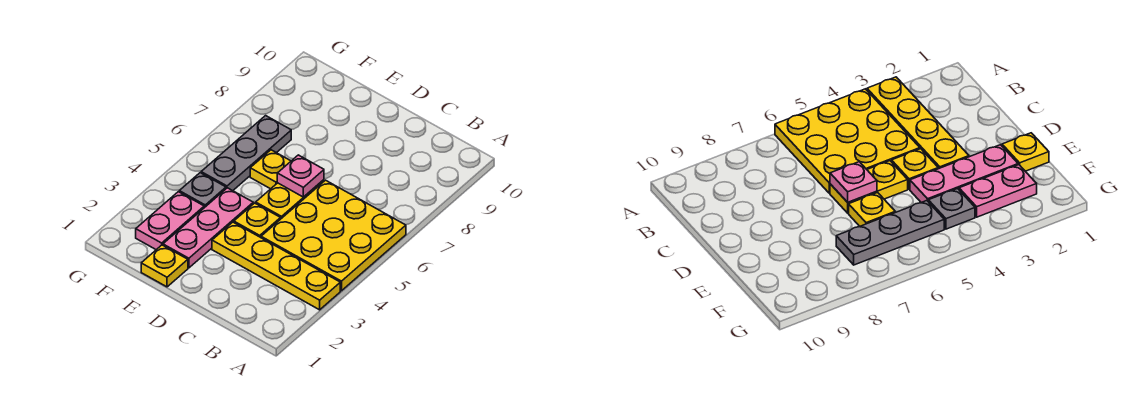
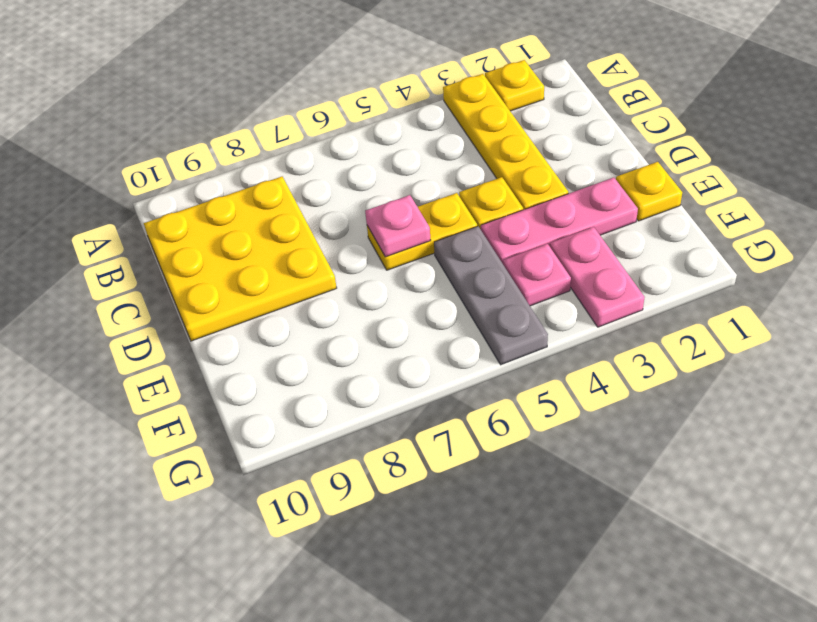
yellow plate A4:C6 level 1 -> yellow plate B8:D10 level 1
yellow plate E6 level 1 -> yellow plate A2 level 1
pink plate F2:F3 level 1 -> pink plate F3:G3 level 1
grey plate F4 level 1 -> pink plate F4 level 1
grey plate F5:F7 level 1 -> grey plate E5:G5 level 1

